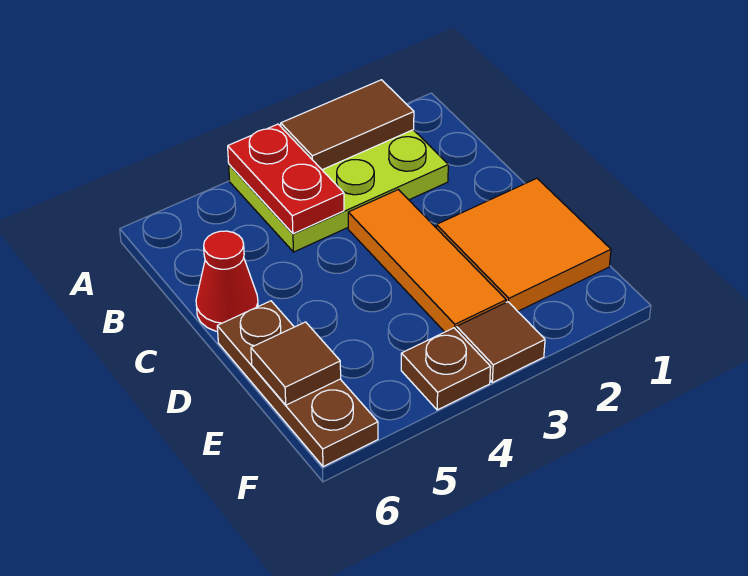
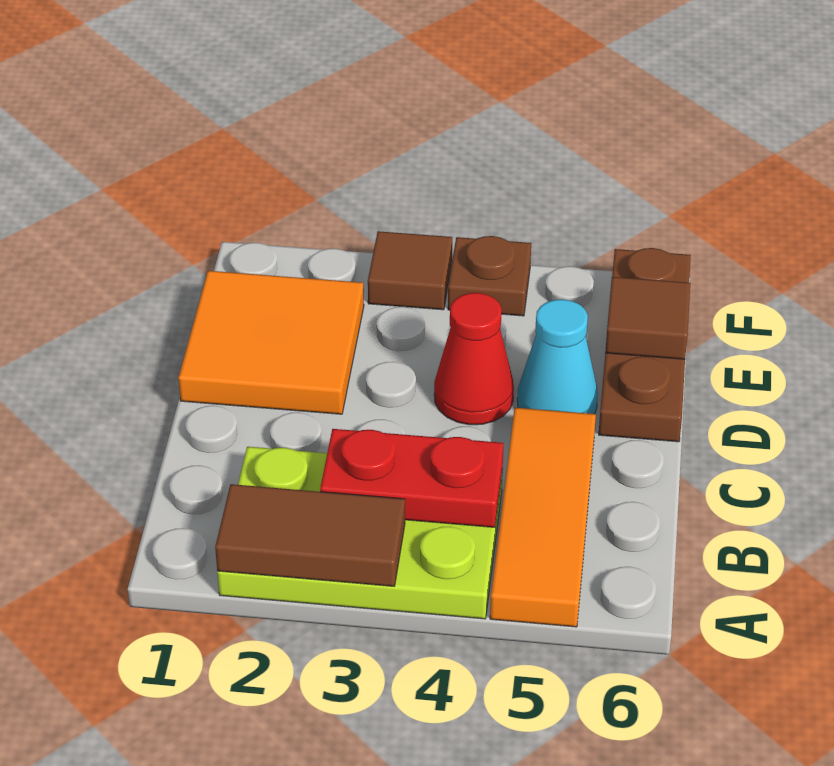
red plate A4:B4 level 2 -> red plate B3:B4 level 2
orange tile C3:E3 level 1 -> orange tile A5:C5 level 1
red cone C6 level 1 -> red cone D4 level 1
none -> cyan cone D5 level 1

